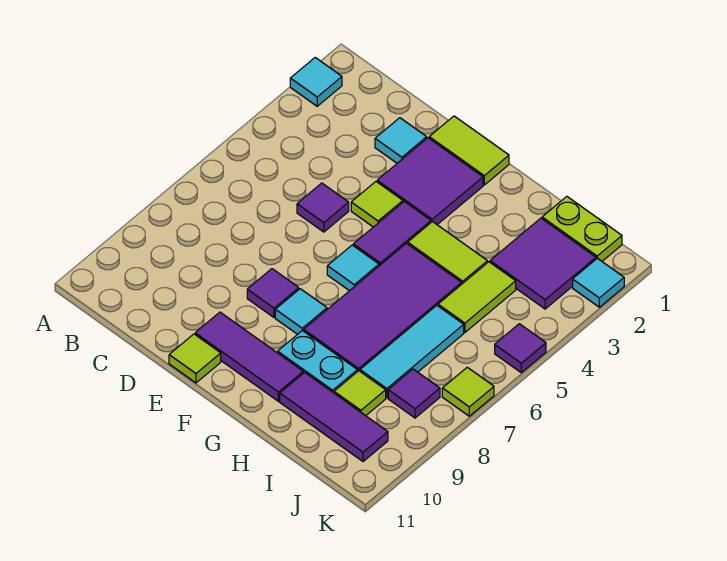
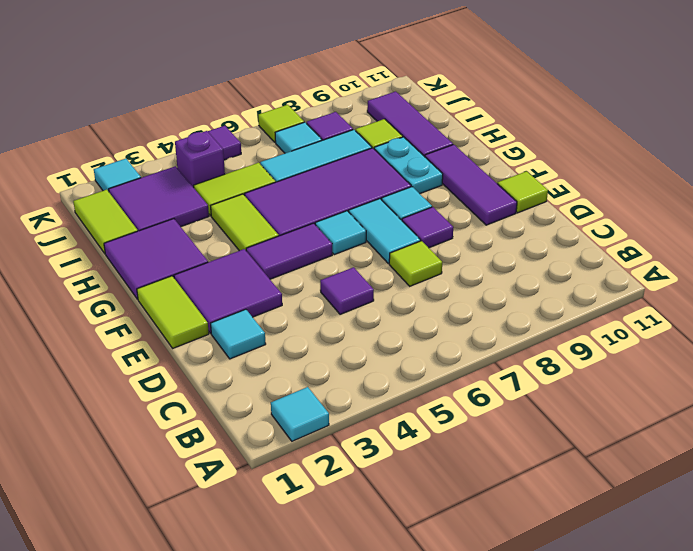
lime tile E4 level 1 -> lime tile D7 level 1
none -> cyan tile E7:F7 level 1
none -> purple tile G1:H2 level 1
lime plate I1:J1 level 1 -> lime tile I1:J1 level 1
none -> purple brick J4 level 1
none -> cyan tile J7 level 1

